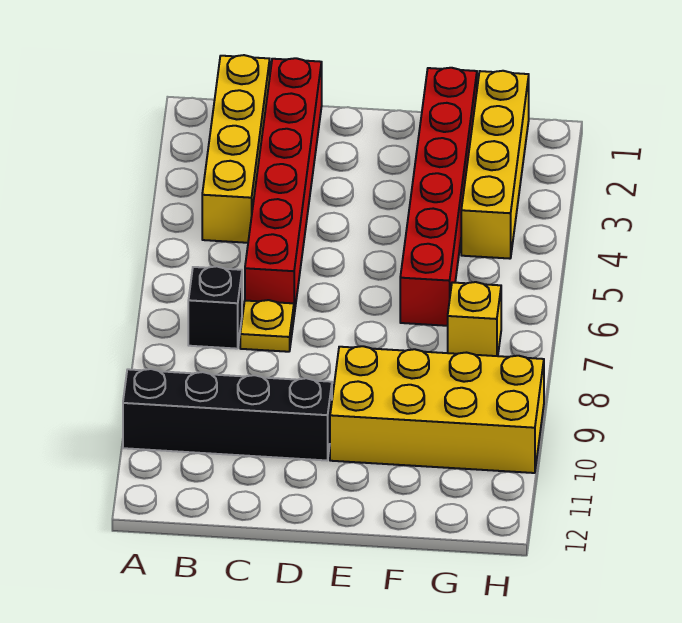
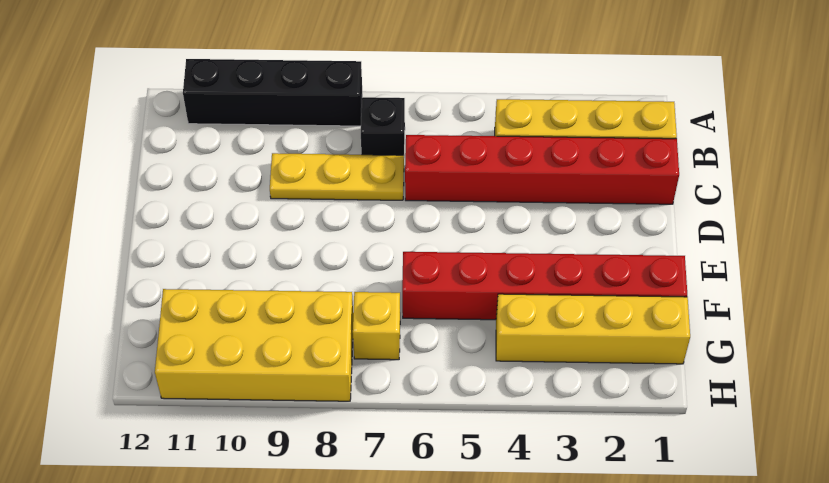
black brick A10:D10 level 1 -> black brick A8:A11 level 1
yellow plate C7 level 1 -> yellow plate C7:C9 level 1
yellow brick E9:H10 level 1 -> yellow brick G8:H11 level 1

